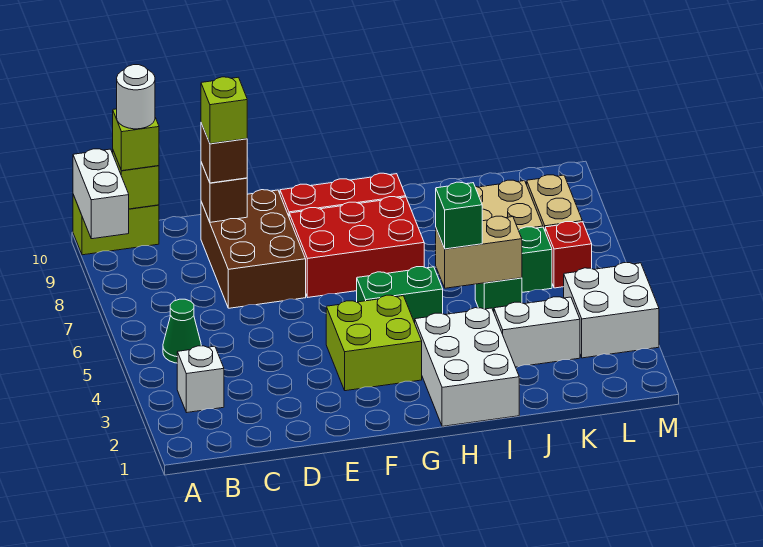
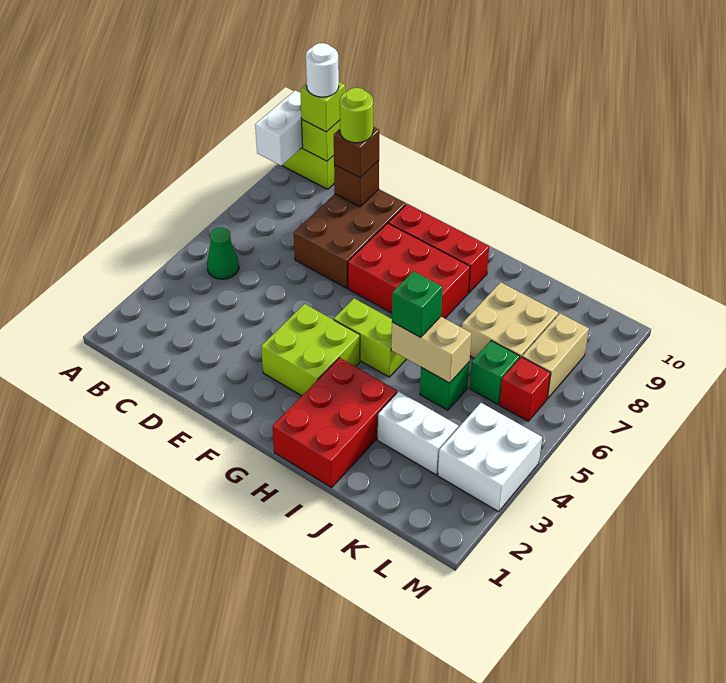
white brick B3 level 1 -> none
lime brick D9 level 4 -> lime round brick D9 level 4
green brick G5:H5 level 1 -> lime brick G5:H5 level 1
white brick H1:I3 level 1 -> red brick H1:I3 level 1

